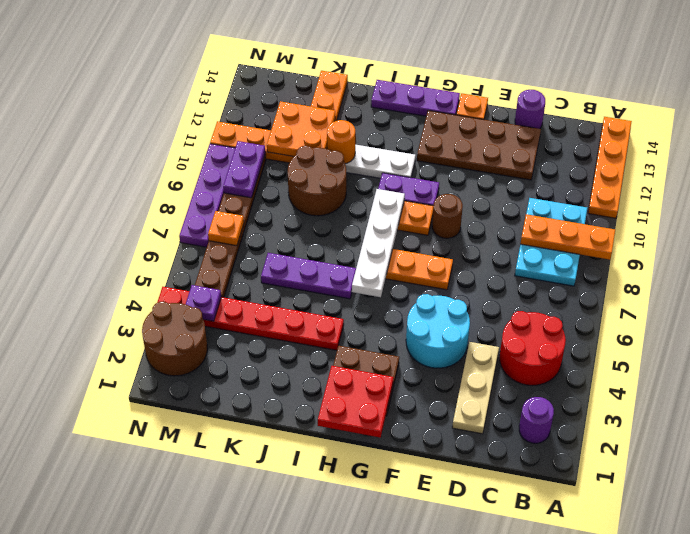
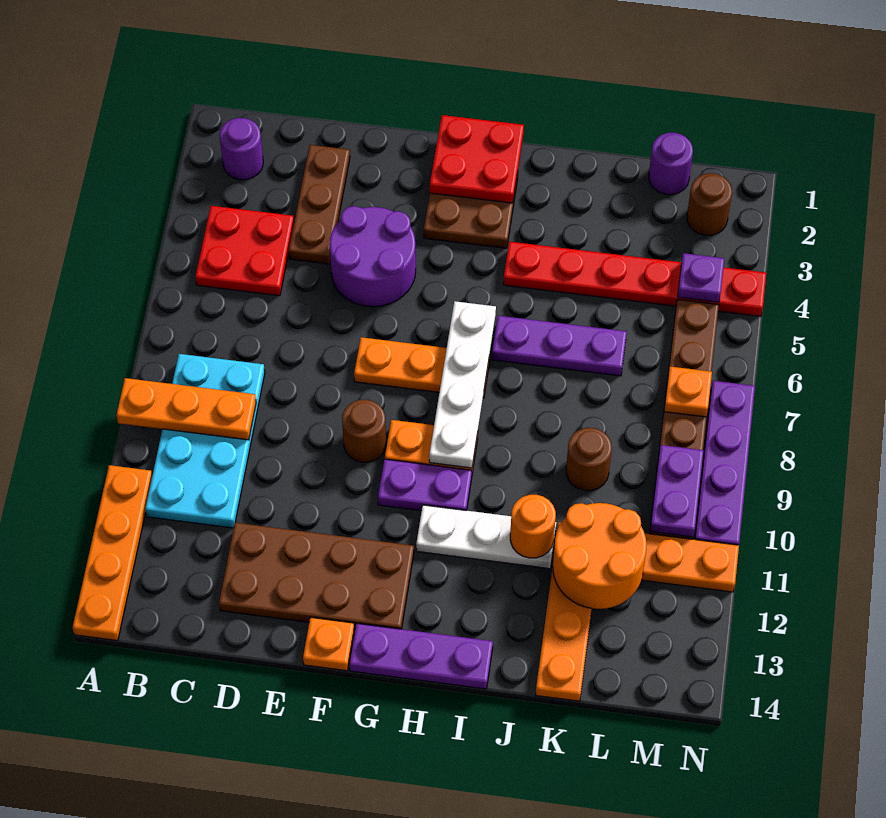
red round brick B4:C5 level 1 -> red plate B4:C5 level 1
cyan plate B8:C10 level 1 -> cyan plate B8:C11 level 1
tan plate D2:D4 level 1 -> brown plate D2:D4 level 1
purple round brick D14 level 1 -> purple round brick L1 level 1
cyan round brick E4:F5 level 1 -> purple round brick E4:F5 level 1
brown round brick J9:K10 level 1 -> brown round brick K9 level 1
orange plate K11:L12 level 2 -> orange round brick K11:L12 level 2
brown round brick M2:N3 level 1 -> brown round brick M2 level 1

